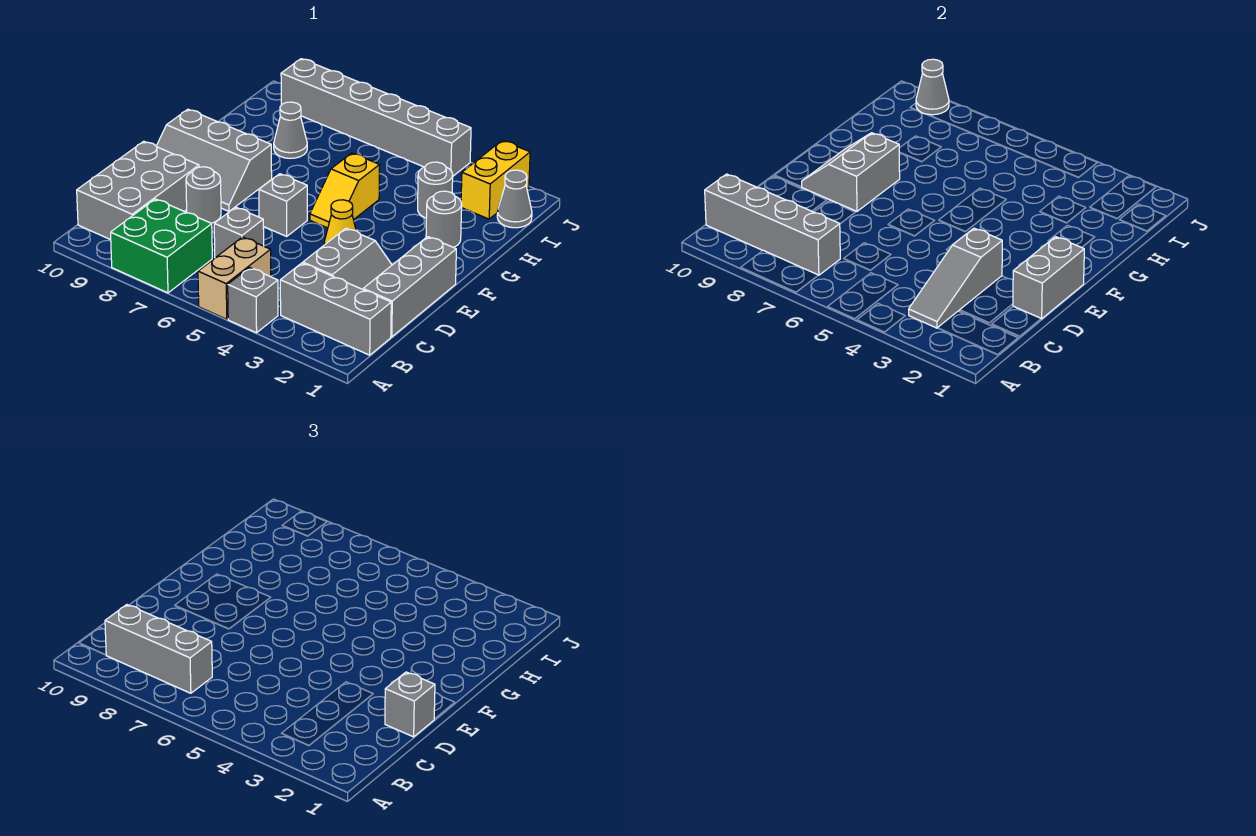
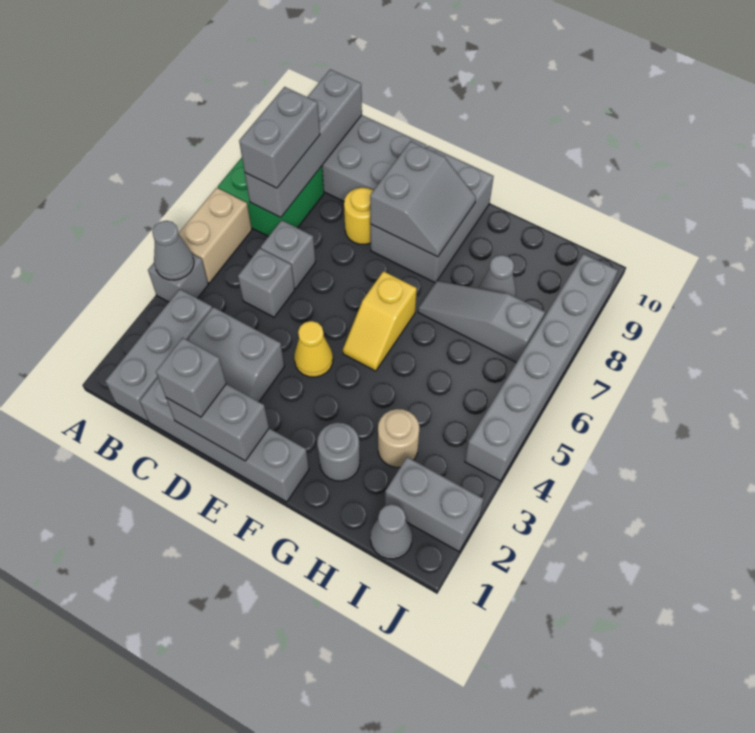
tan brick A5:B5 level 1 -> tan brick A5:A6 level 1
grey slope B3:D3 level 2 top D -> grey slope G7:I7 level 1 top I
grey brick B7:B9 level 3 -> grey brick B7:B8 level 3
grey brick C1:E1 level 1 -> grey brick C1:F1 level 1
grey round brick D8 level 1 -> yellow round brick D8 level 1
grey brick E6 level 1 -> grey brick C5 level 1
grey slope E8:F10 level 1 top F -> grey brick E8:F10 level 1
grey slope E8:F9 level 2 top 8 -> grey slope E8:F9 level 2 top E
yellow slope F5:G5 level 1 top G -> yellow slope F5:F6 level 1 top 6
grey round brick H3 level 1 -> tan round brick H3 level 1
yellow brick I2:J2 level 1 -> grey brick I2:J2 level 1
grey cone J9 level 2 -> grey cone A4 level 2

